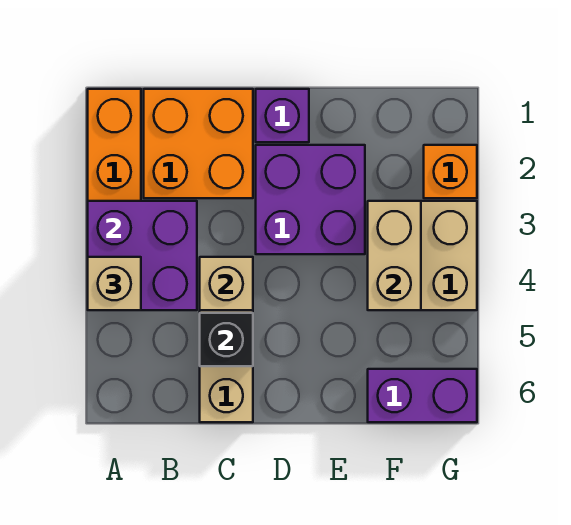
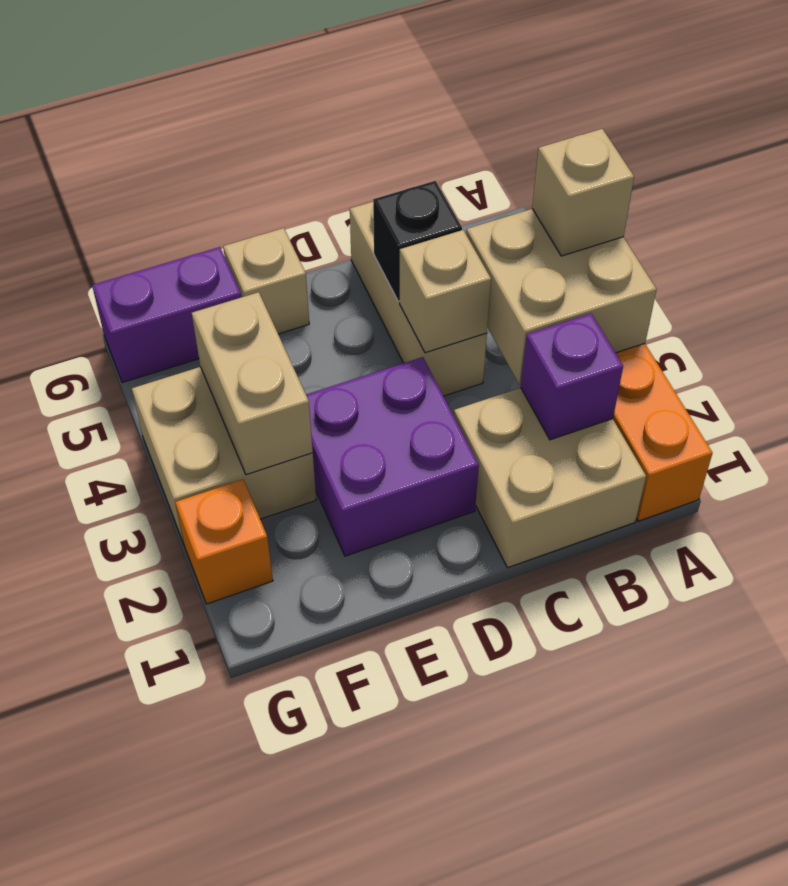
purple brick A3:B4 level 2 -> tan brick A3:B4 level 2
orange brick B1:C2 level 1 -> tan brick B1:C2 level 1
purple brick D1 level 1 -> purple brick B2 level 2
none -> tan brick E6 level 1

